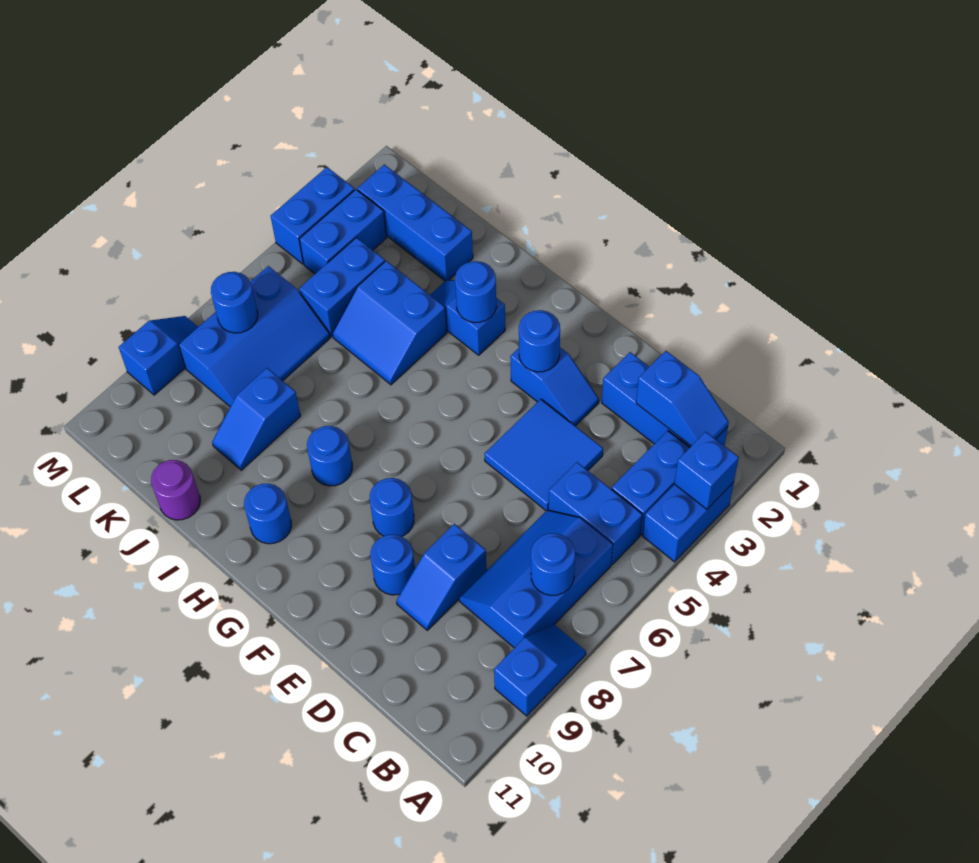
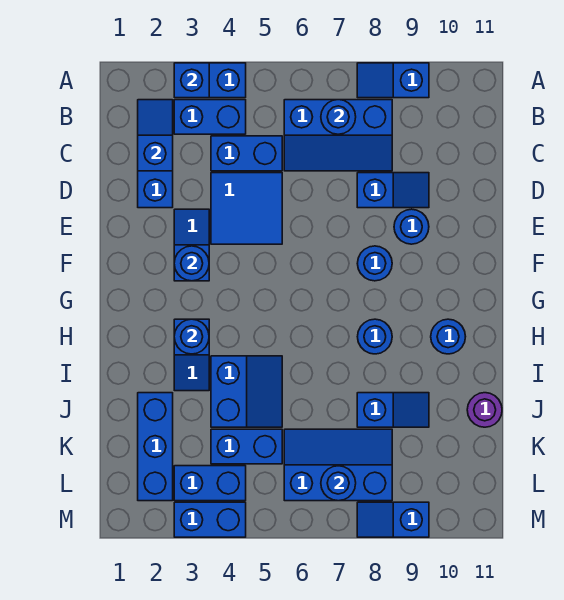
blue brick B5:C5 level 1 -> blue brick C4:C5 level 1

